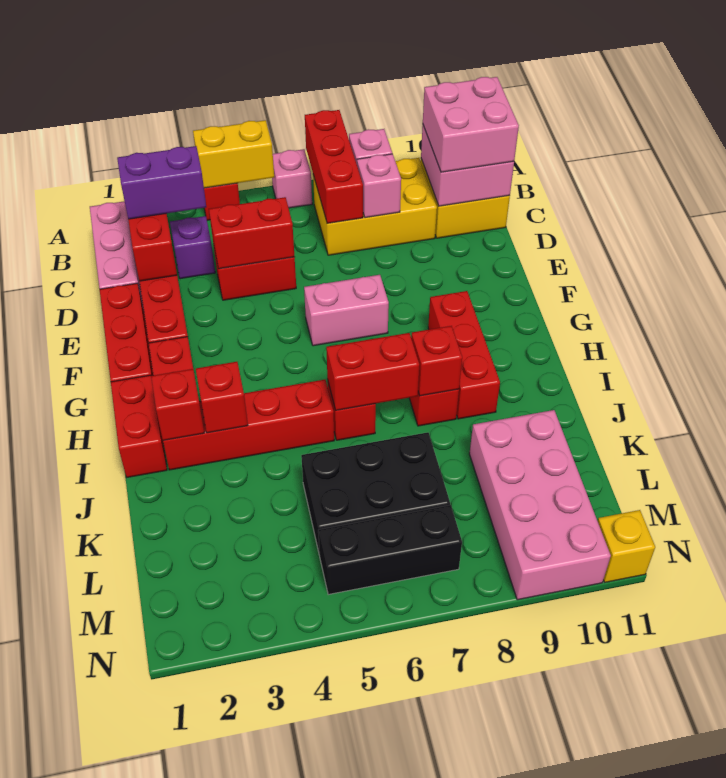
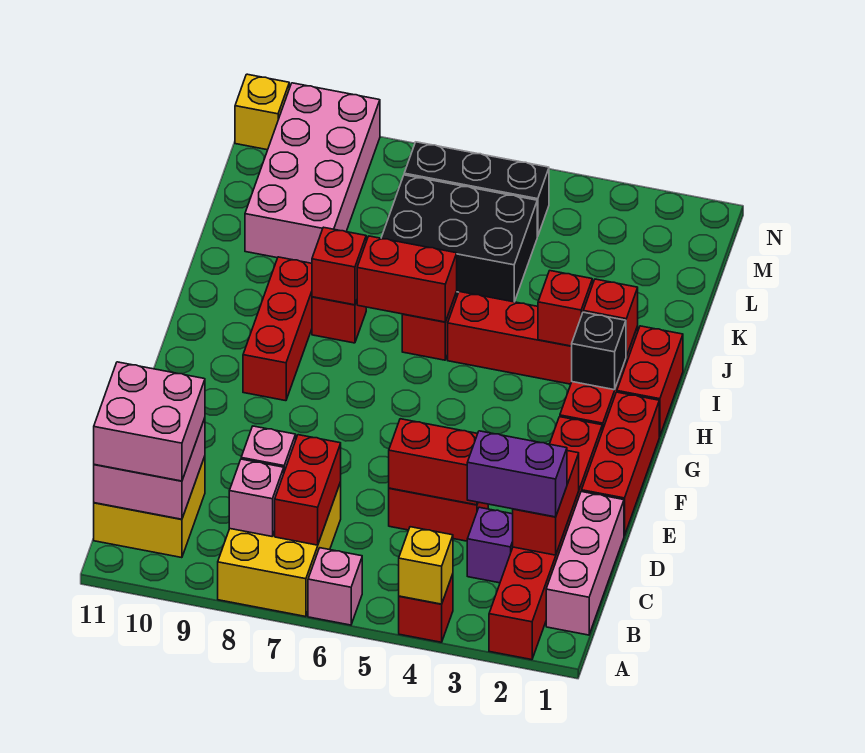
yellow brick A4:A5 level 2 -> yellow brick A4 level 2
red brick A7:C7 level 2 -> red brick B7:C7 level 2
yellow brick B7:C9 level 1 -> yellow brick A7:C8 level 1
pink brick F6:F7 level 1 -> none
none -> black brick H2 level 2

